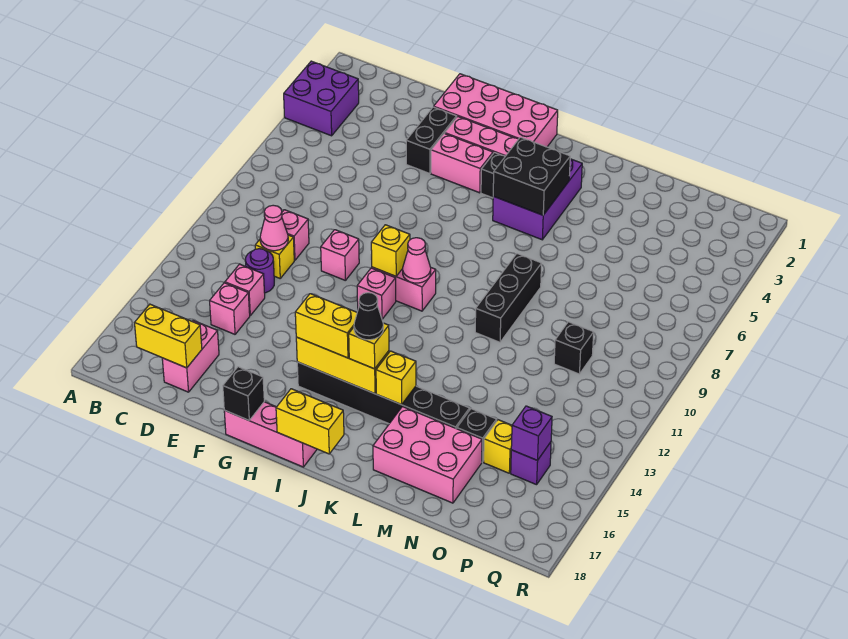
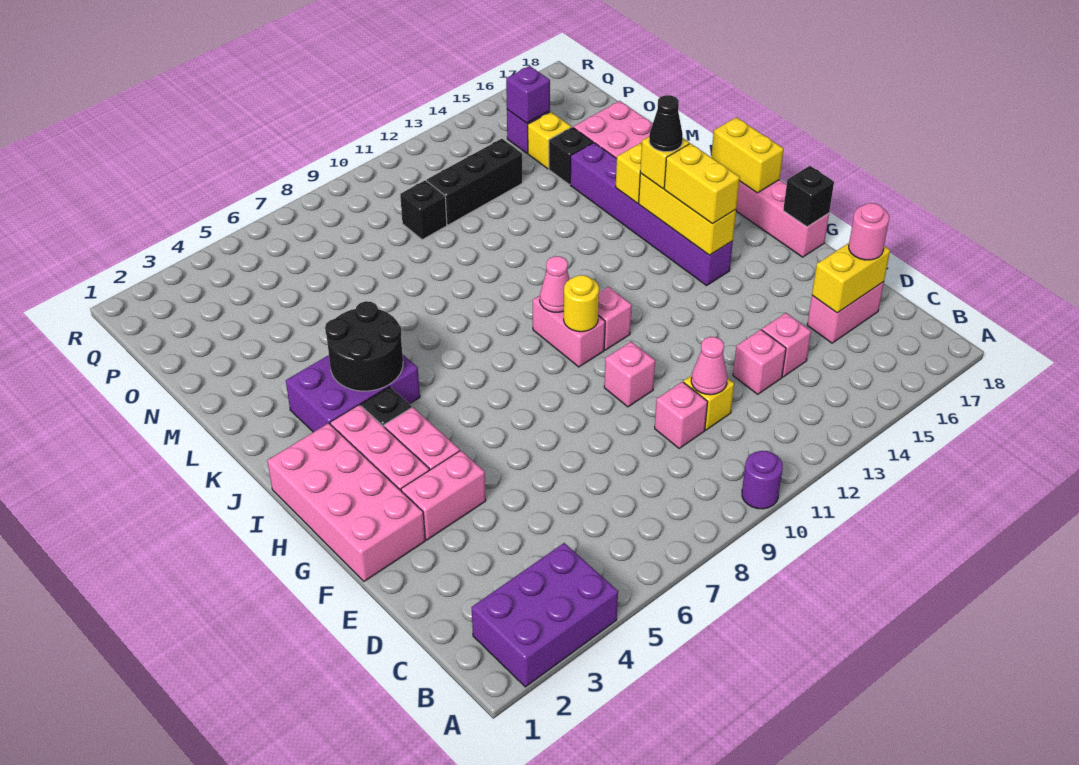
purple brick A3:B4 level 1 -> purple brick A2:B4 level 1
yellow brick C17:D17 level 2 -> yellow brick D16:D17 level 2
purple round brick D12 level 1 -> purple round brick A10 level 1
none -> pink round brick D17 level 3
black brick F3:F4 level 1 -> pink brick F3:F4 level 1
yellow brick H10 level 2 -> yellow round brick H10 level 2
black brick H15:M15 level 1 -> purple brick H15:M15 level 1
black brick J4:K5 level 2 -> black round brick J4:K5 level 2
black brick L8:L10 level 1 -> black brick O11:O13 level 1

